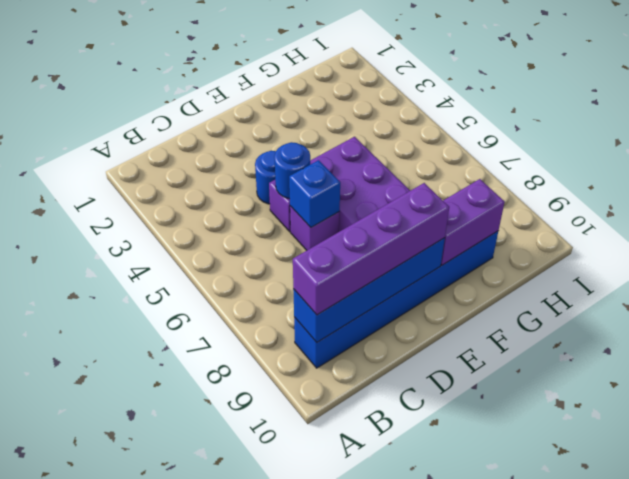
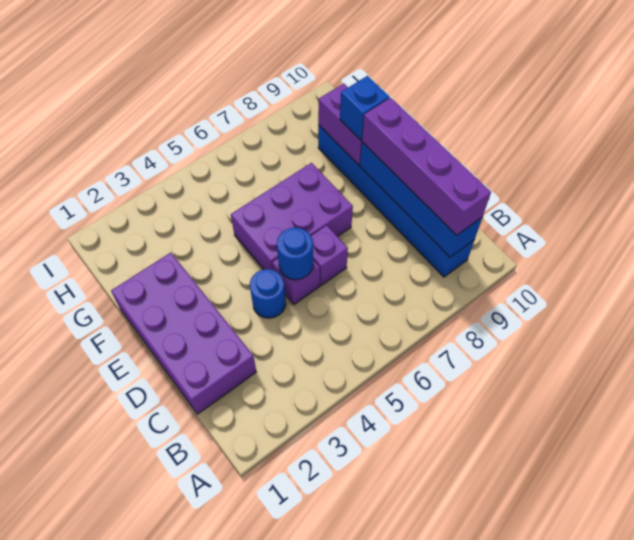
none -> purple brick C1:F2 level 1
blue brick D6 level 2 -> blue brick F9 level 3

